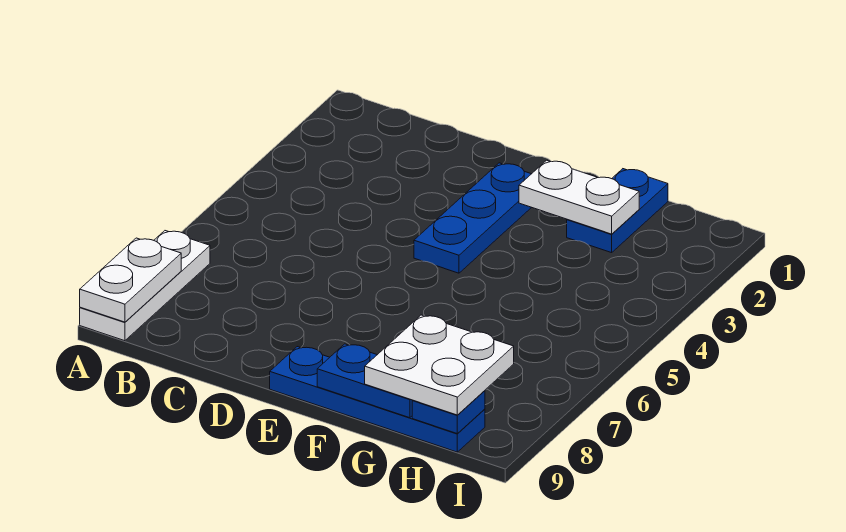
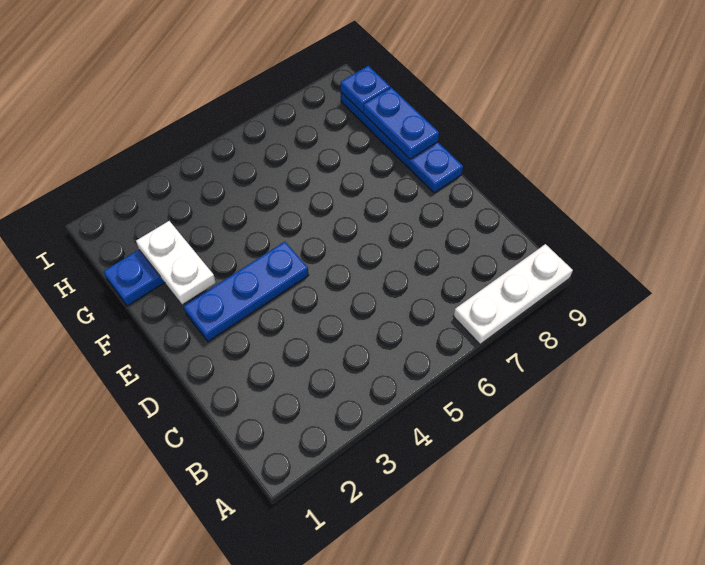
white plate A8:A9 level 2 -> none
white plate G8:H9 level 3 -> none

